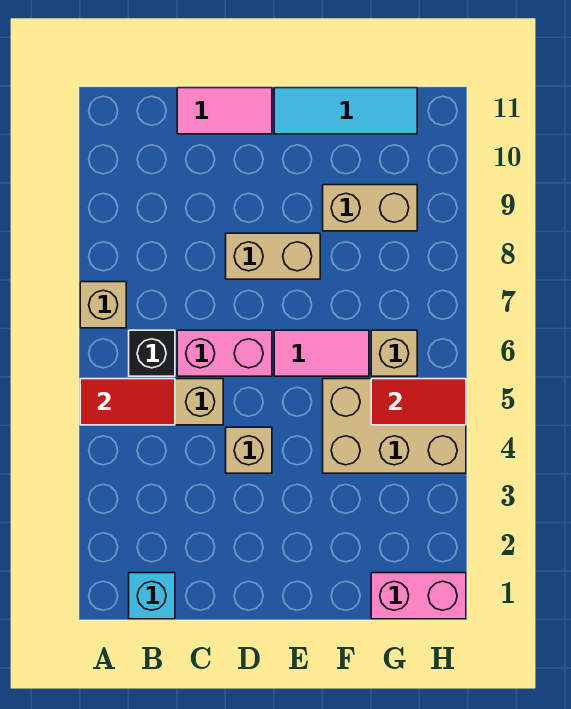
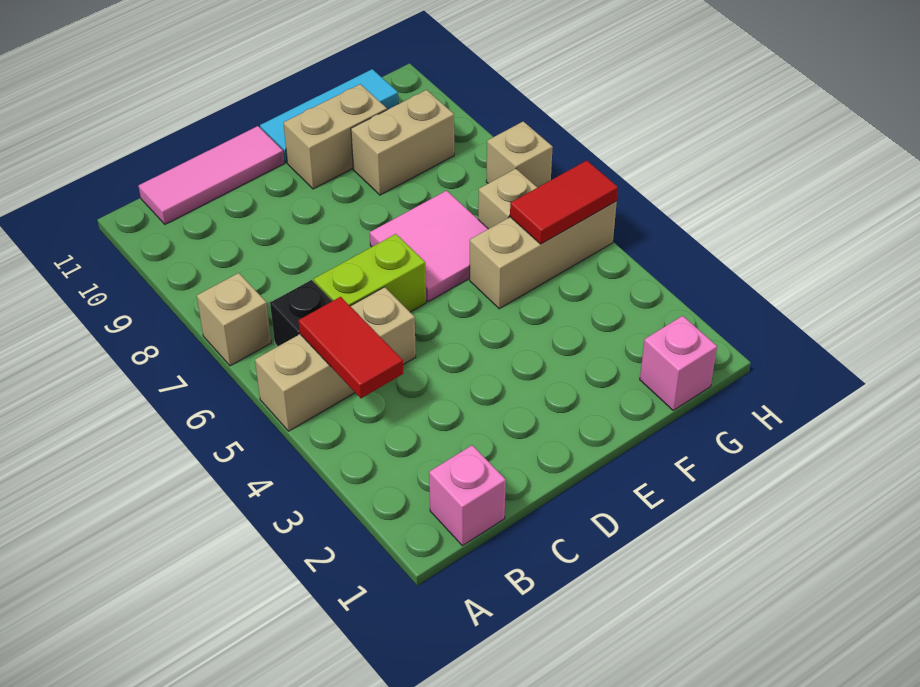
red tile A5:B5 level 2 -> red tile B4:B5 level 2
cyan brick B1 level 1 -> pink brick B1 level 1
pink brick C6:D6 level 1 -> lime brick C6:D6 level 1
pink tile C11:D11 level 1 -> pink tile B11:D11 level 1
tan brick D4 level 1 -> tan brick H7 level 1
tan brick D8:E8 level 1 -> tan brick E10:F10 level 1
pink tile E6:F6 level 1 -> pink tile E6:F7 level 1
tan brick F4:H5 level 1 -> tan brick F5:H5 level 1
pink brick G1:H1 level 1 -> pink brick G1 level 1

